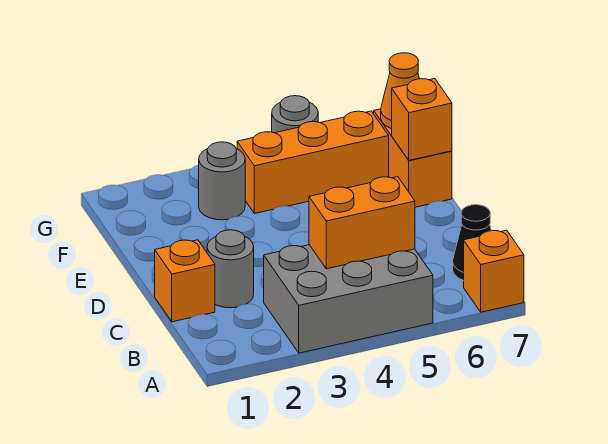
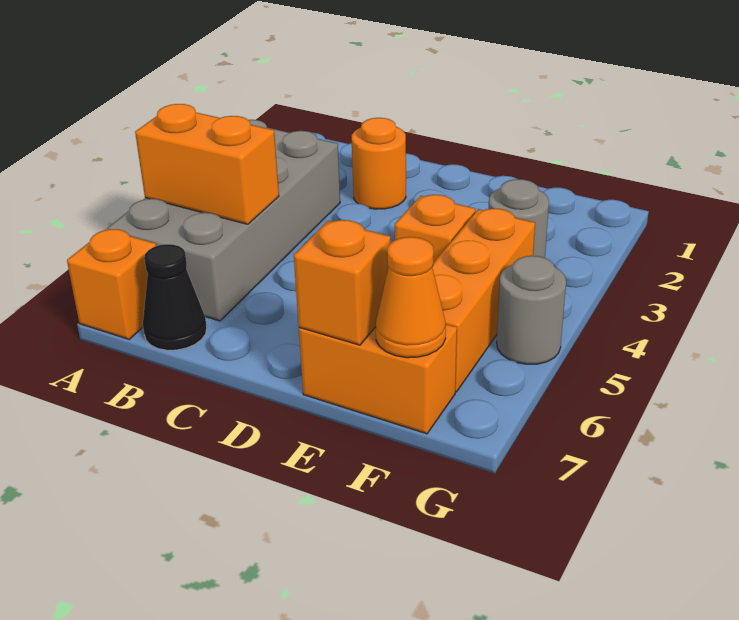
grey brick A3:B5 level 1 -> grey brick A3:B6 level 1
orange brick B4:B5 level 2 -> orange brick A5:B5 level 2
orange brick C1 level 1 -> orange brick E4 level 1
grey round brick C2 level 1 -> orange round brick C2 level 1

